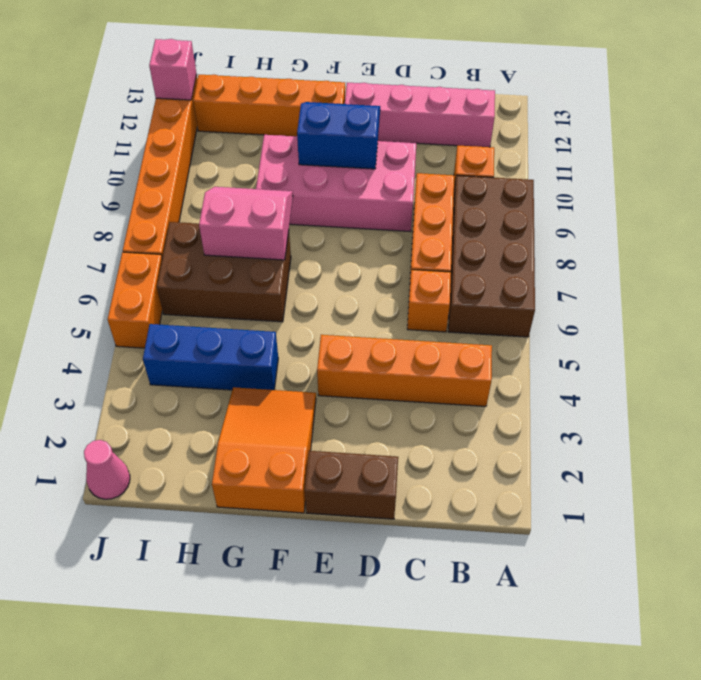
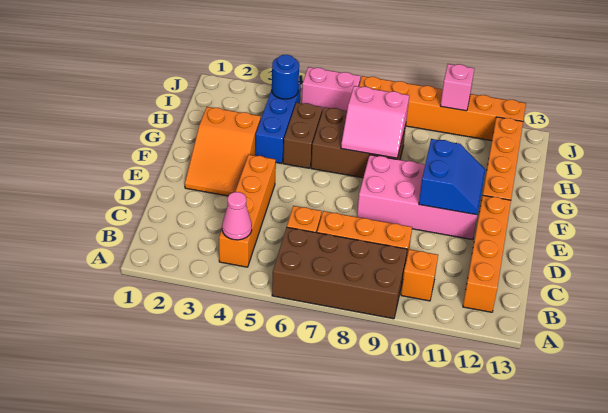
pink brick B12:E12 level 1 -> orange brick B12:E12 level 1
brown brick D1:E1 level 1 -> brown brick G5:H5 level 1
pink brick D9:G10 level 1 -> pink brick E8:F11 level 1
orange slope F1:G3 level 1 top 1 -> orange slope E2:G3 level 1 top G
brown brick G6:I7 level 1 -> brown brick G6:H8 level 1
pink slope G7:H8 level 2 top 7 -> pink slope G7:H8 level 2 top H
none -> blue round brick I4 level 2
pink cone J1 level 1 -> pink cone B4 level 2
orange brick J5:J6 level 1 -> pink brick J5:J6 level 1
pink brick J12 level 2 -> pink brick J10 level 2

